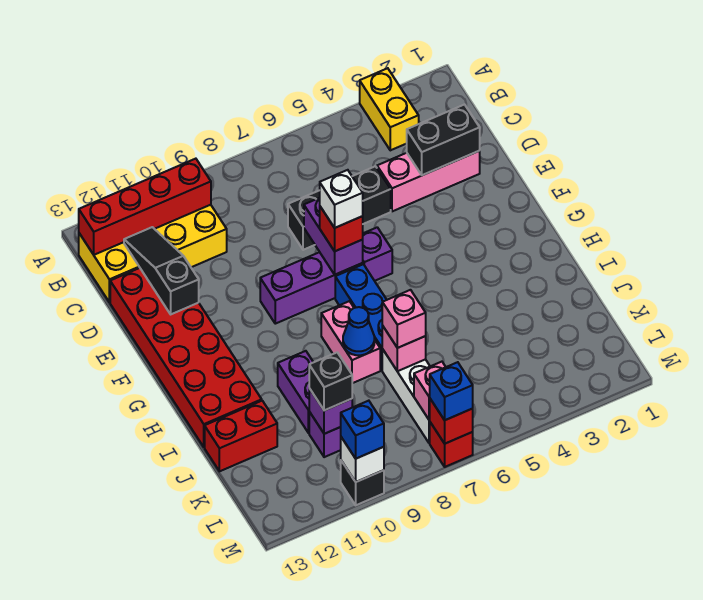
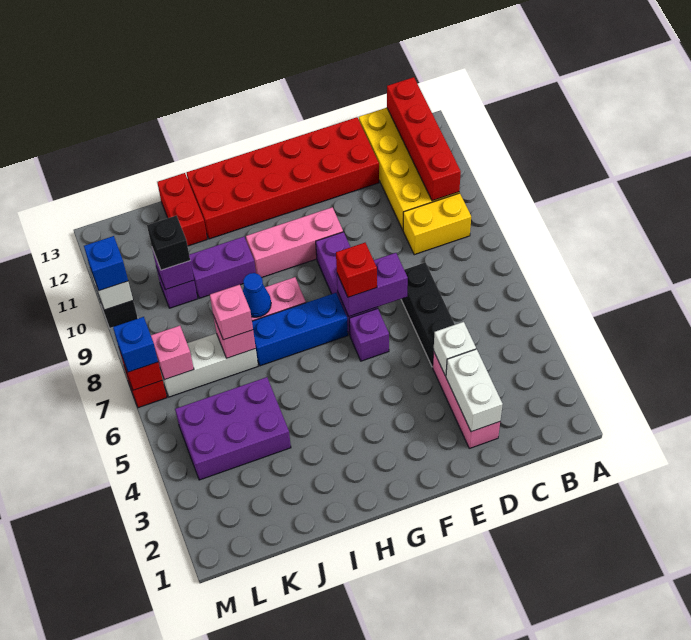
yellow brick A3:B3 level 1 -> yellow brick B9:C9 level 1
black slope C12:E12 level 2 top E -> none
black brick D2:D3 level 2 -> white brick D2:D3 level 2
white brick F7 level 4 -> white brick D4 level 2
none -> pink brick F10:H10 level 1
none -> purple brick J4:L5 level 1

